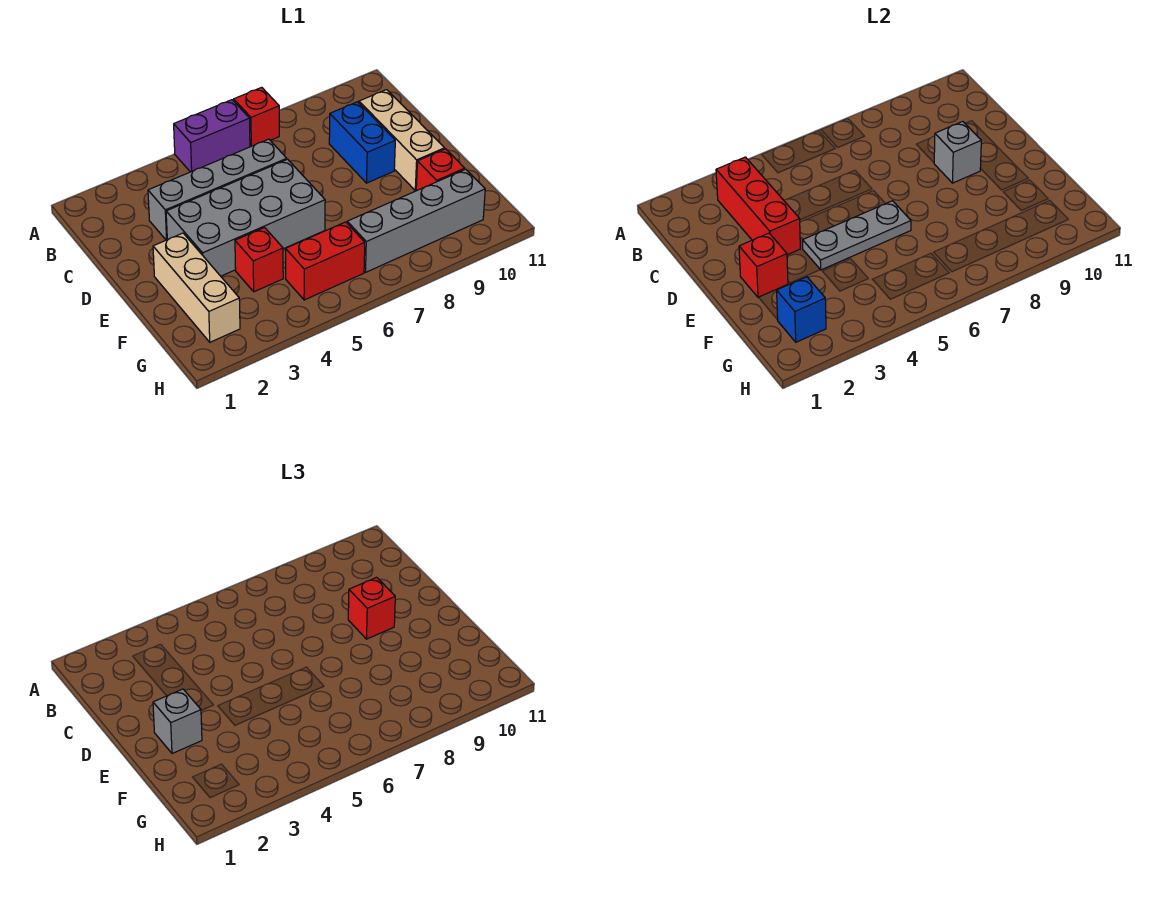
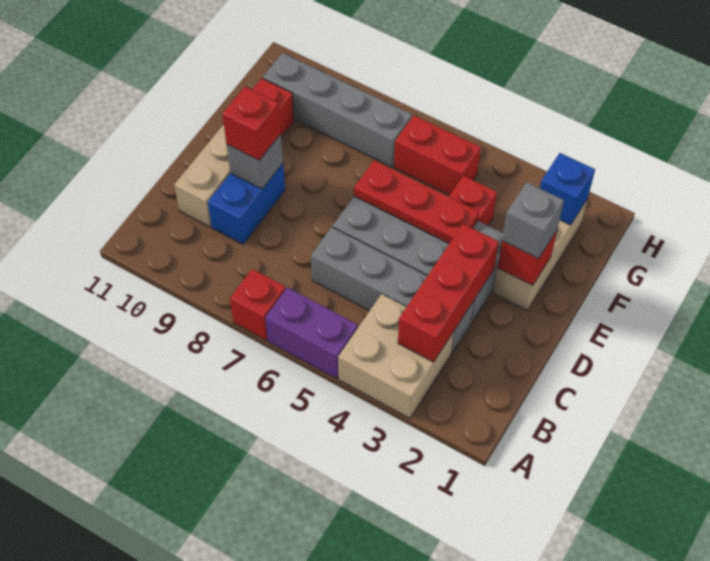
none -> tan brick A3:B4 level 1
grey plate E4:E6 level 2 -> red plate E4:E6 level 2

